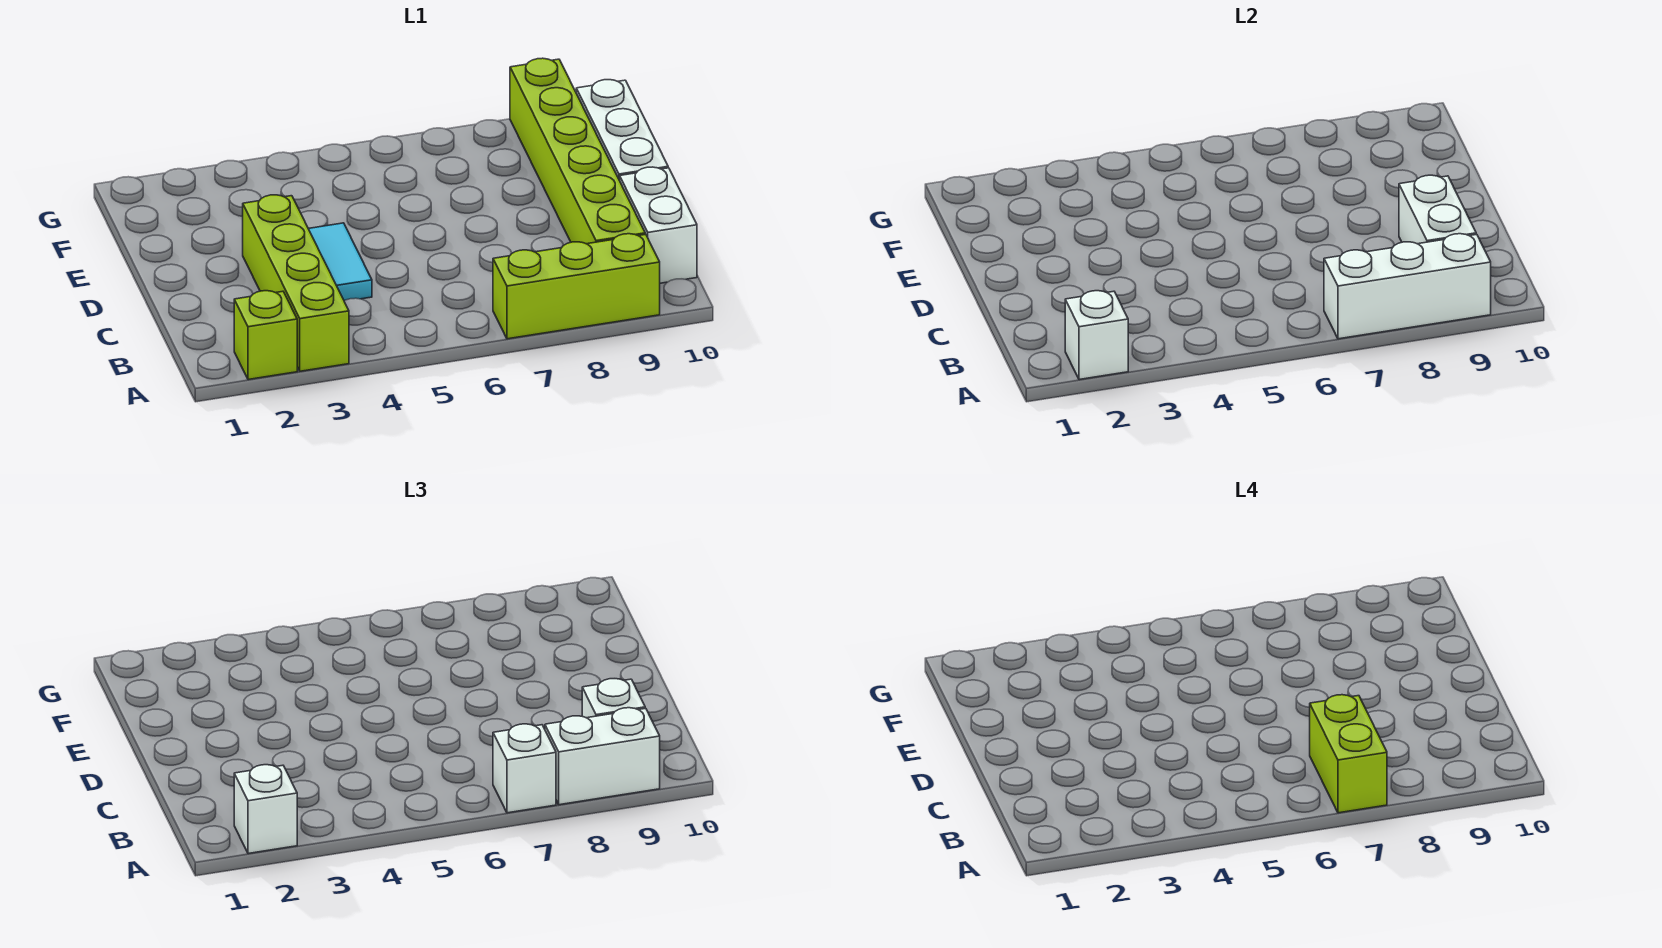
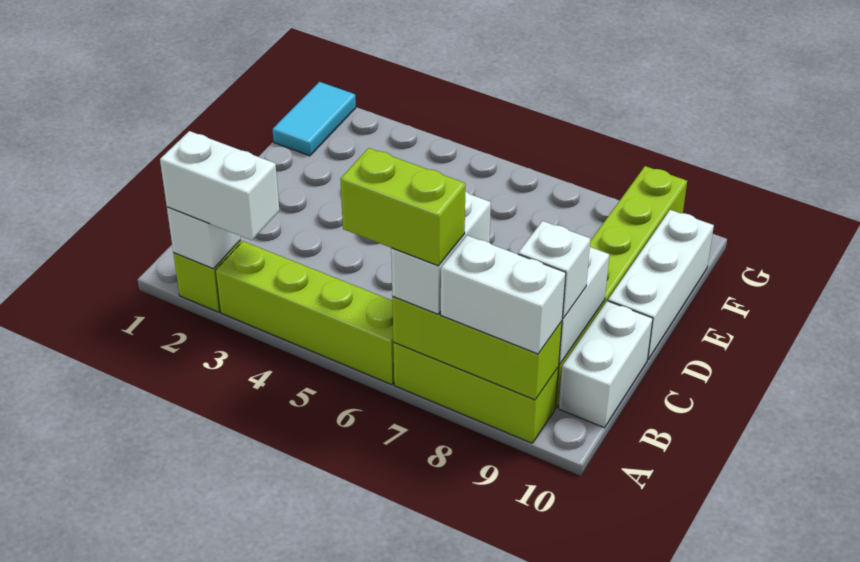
white brick A2 level 3 -> white brick A2:A3 level 3
lime brick A3:D3 level 1 -> lime brick A3:A6 level 1
white brick A7:A9 level 2 -> lime brick A7:A9 level 2
white brick A7 level 3 -> white brick A7:B7 level 3
lime brick A7:B7 level 4 -> lime brick A6:A7 level 4
cyan tile C4:D4 level 1 -> cyan tile F1:G1 level 1

